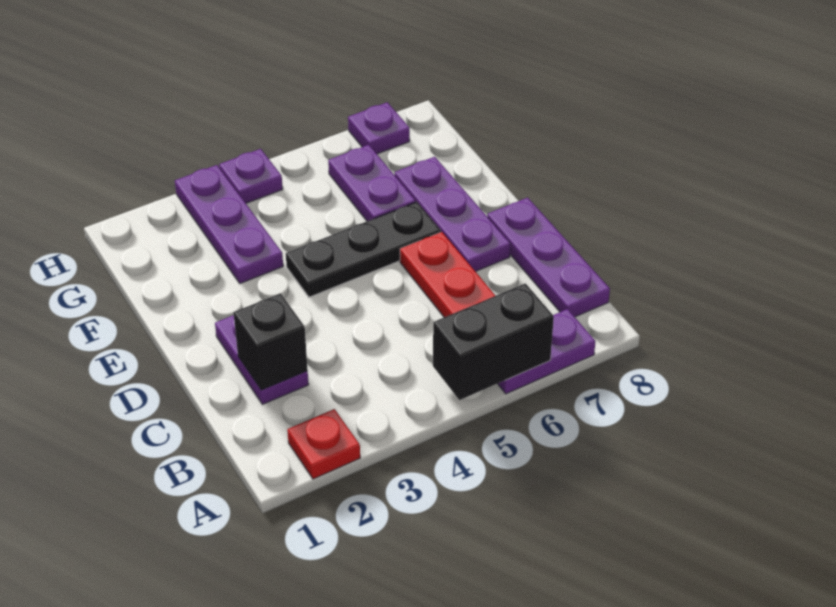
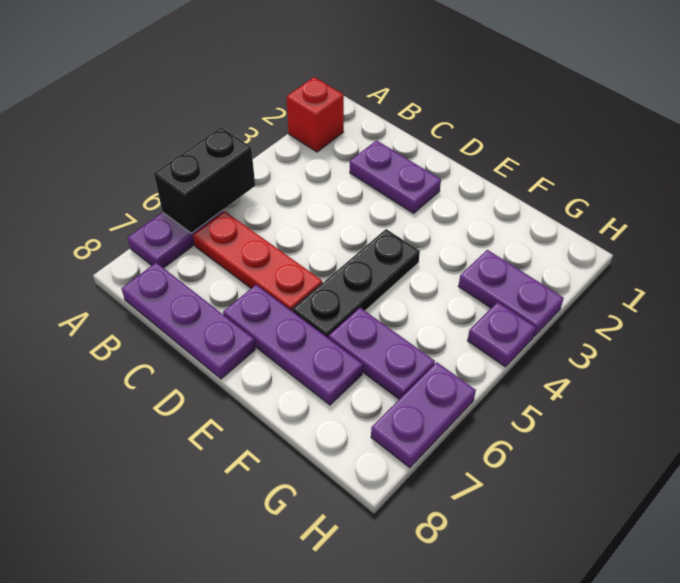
red plate A2 level 1 -> red brick A2 level 1
black brick C2 level 2 -> none
purple plate F3:H3 level 1 -> purple plate G3:H3 level 1
purple plate H7 level 1 -> purple plate H6:H7 level 1

